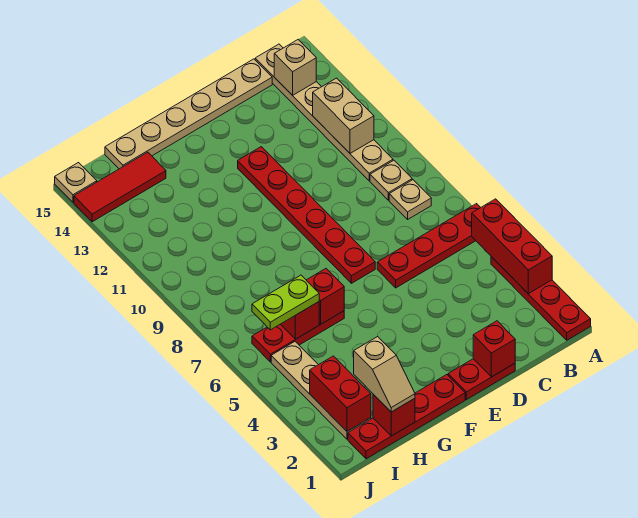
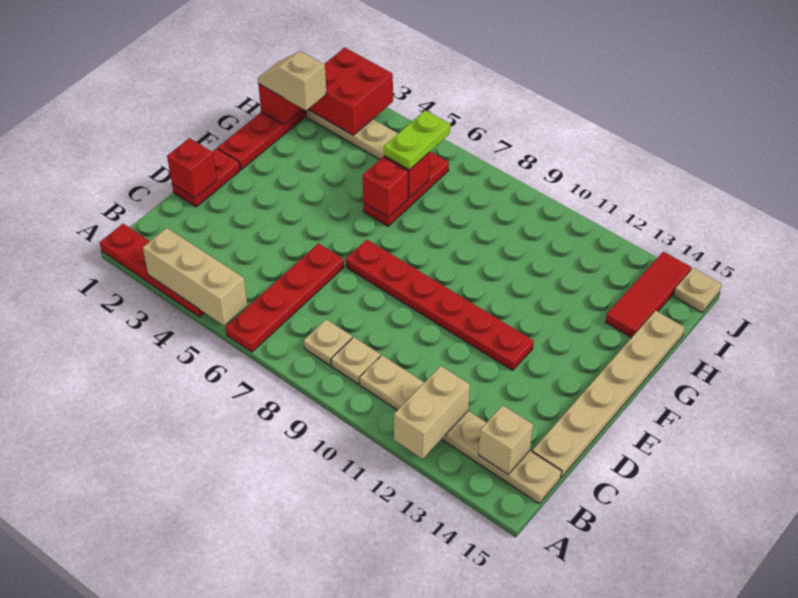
red brick A3:A5 level 2 -> tan brick A3:A5 level 2
tan brick B11:B12 level 2 -> tan brick A12:B12 level 2
red brick I2:I3 level 2 -> red brick I2:J3 level 2

